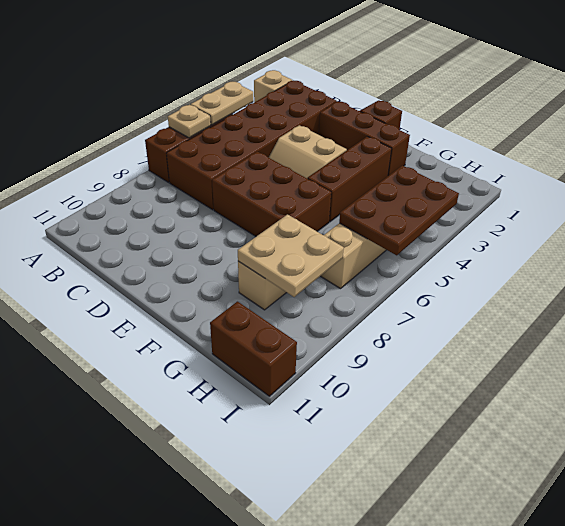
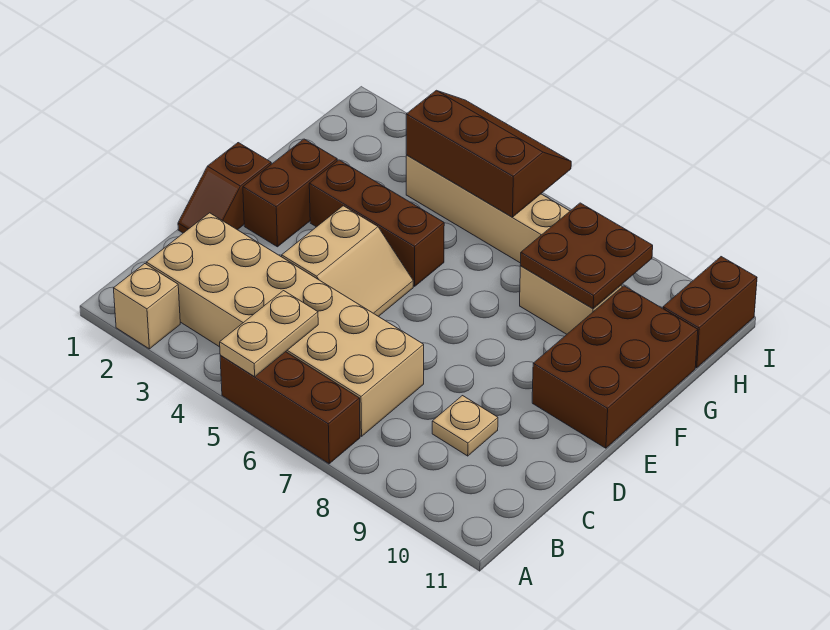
tan plate A4:A5 level 2 -> tan plate A5:B5 level 2
tan plate A6 level 2 -> tan plate C9 level 1
brown brick B2:C7 level 1 -> tan brick B2:C7 level 1
brown brick D2:F2 level 1 -> brown brick E2:F2 level 1
brown brick D6:F7 level 1 -> brown brick E10:G11 level 1
tan plate G8:H9 level 2 -> brown plate G8:H9 level 2
brown plate H4:I6 level 2 -> brown slope H4:I6 level 2 top H

